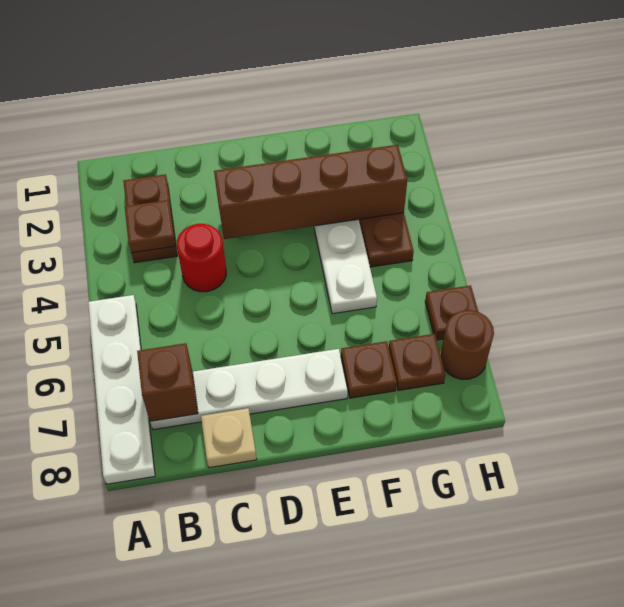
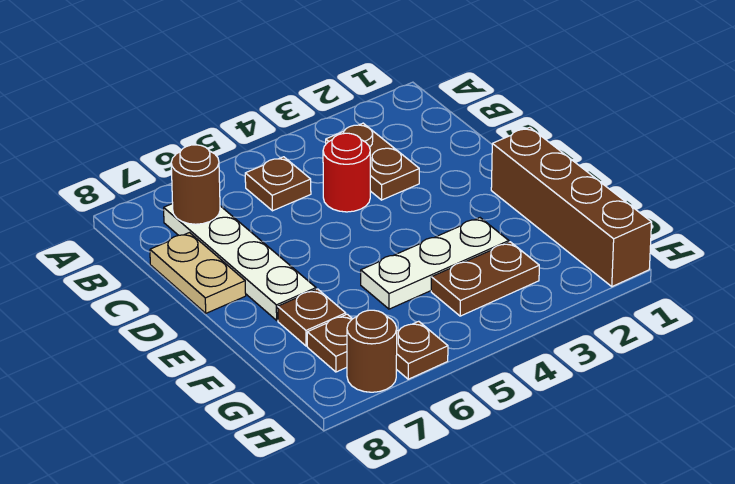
white plate A5:A8 level 1 -> none
brown plate B2:B3 level 1 -> brown plate B3:C3 level 1
brown plate B3 level 2 -> brown plate B5 level 1
brown brick B7 level 2 -> brown round brick B7 level 2
tan plate C8 level 1 -> tan plate C8:D8 level 1
brown brick D3:G3 level 2 -> brown brick E1:H1 level 1

